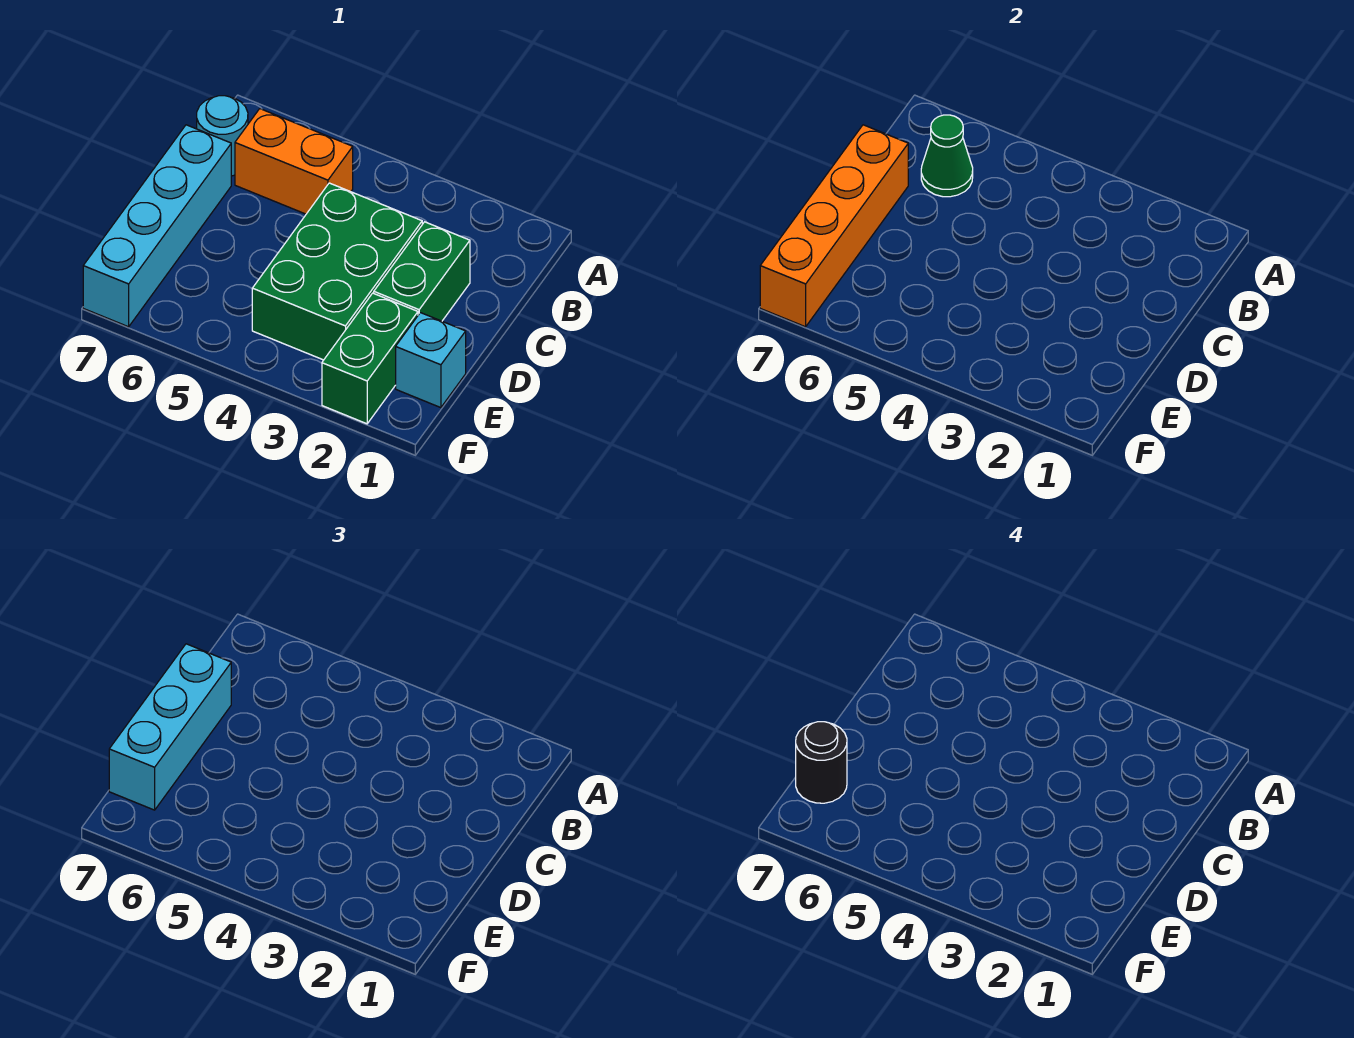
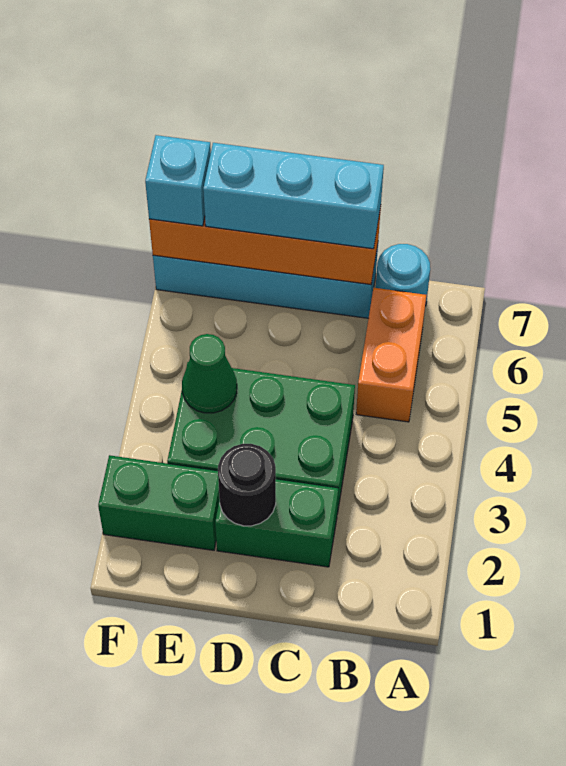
green cone B6 level 2 -> green cone E4 level 2
cyan brick E1 level 1 -> cyan brick F7 level 3
black round brick E7 level 4 -> black round brick D2 level 2

